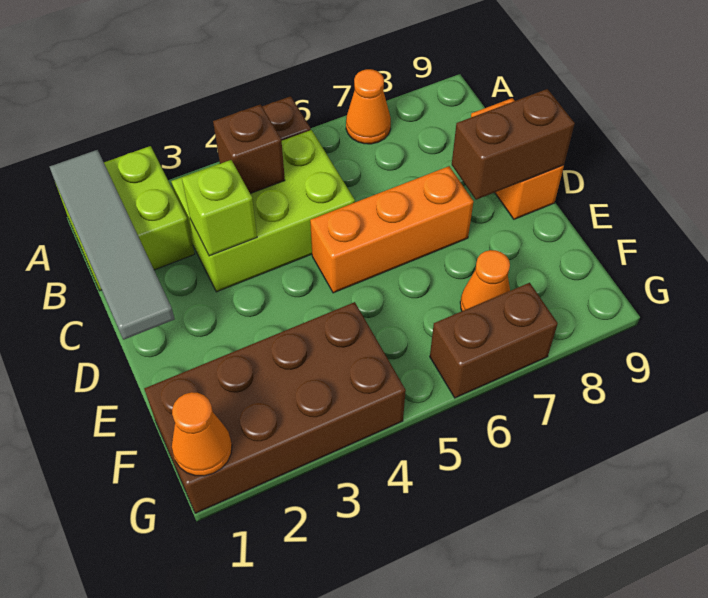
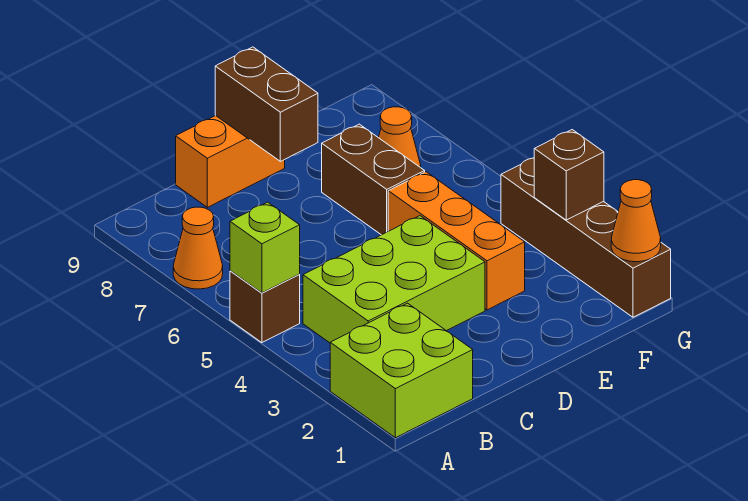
grey tile A1:D1 level 2 -> none
lime brick B3:C5 level 1 -> lime brick B3:D4 level 1
brown brick B4 level 2 -> brown brick G3 level 2
lime brick C3 level 2 -> lime brick A5 level 2
orange brick D5:D7 level 1 -> orange brick E3:E5 level 1
brown brick F1:G4 level 1 -> brown brick G1:G4 level 1
brown brick G6:G7 level 1 -> brown brick E6:E7 level 1

